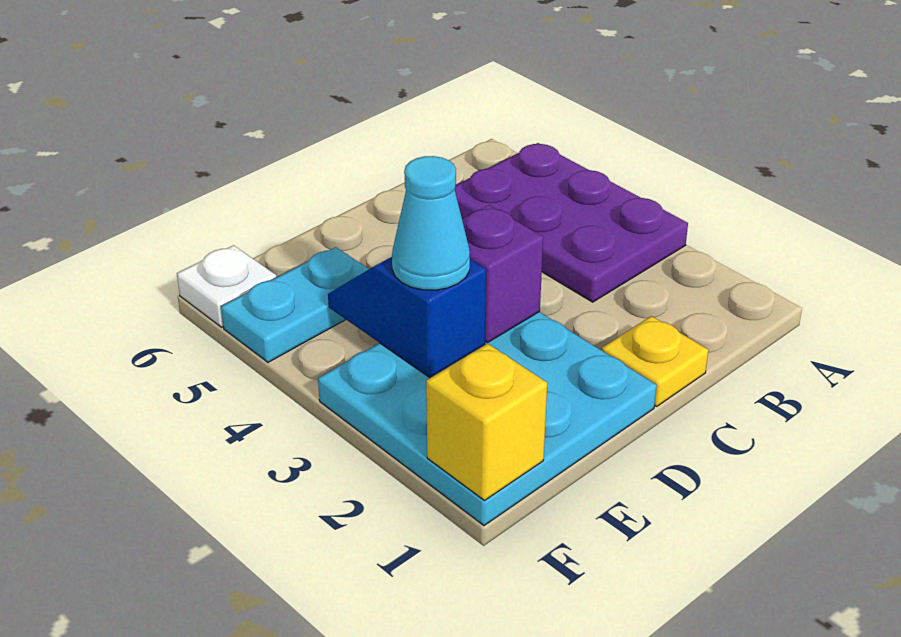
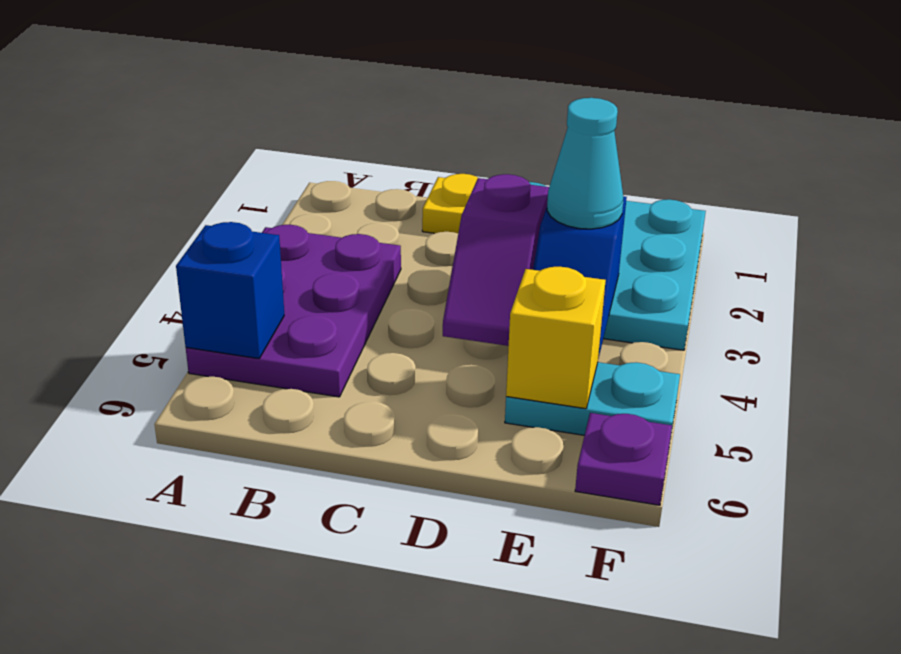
none -> blue brick A5 level 2
yellow brick F1 level 2 -> yellow brick E5 level 2
white plate F6 level 1 -> purple plate F6 level 1

